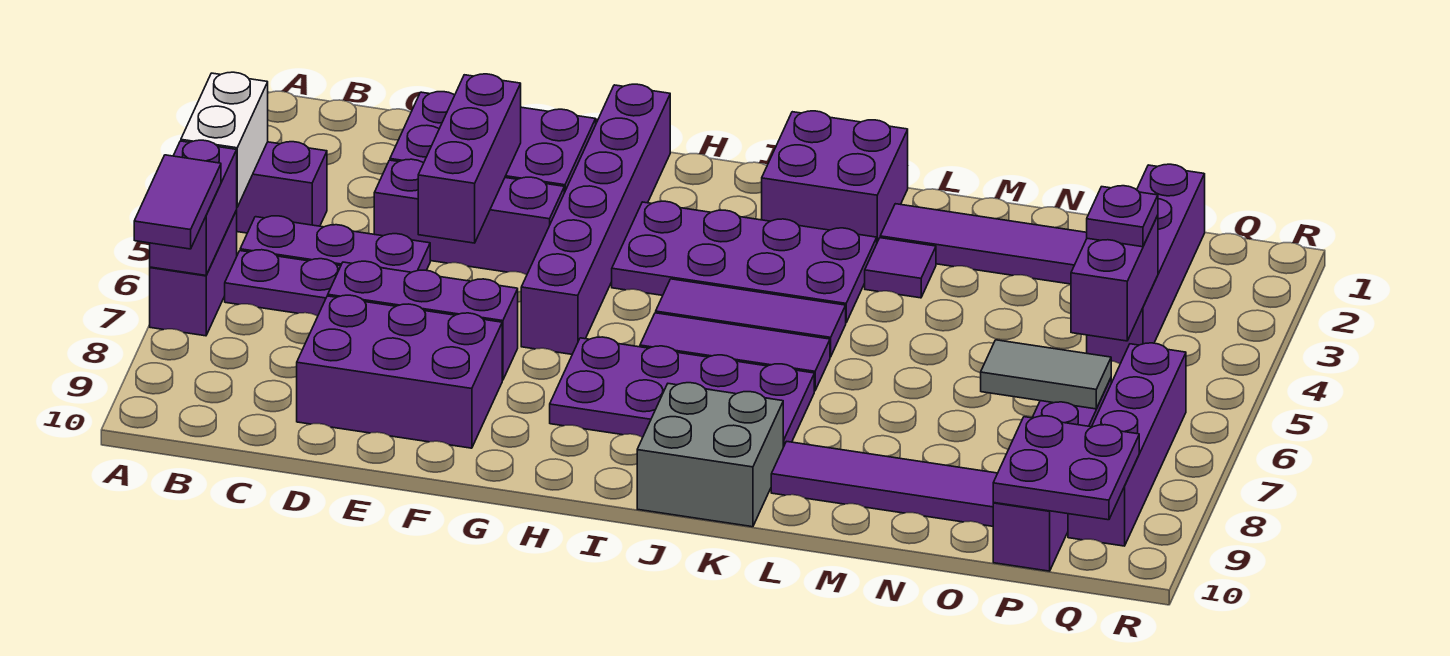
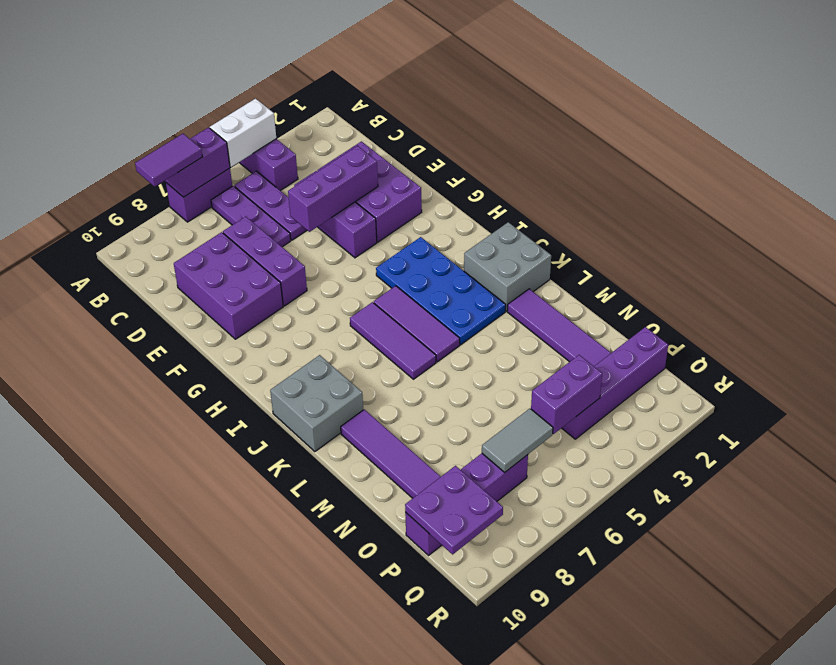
purple brick G1:G6 level 1 -> none
purple plate H3:K4 level 1 -> blue plate H3:K4 level 1
purple plate H7:K8 level 1 -> none
purple brick J1:K2 level 1 -> grey brick J1:K2 level 1
purple tile L3 level 1 -> none
grey tile O7:P7 level 2 -> grey tile P6:P7 level 2
purple plate P4 level 3 -> none
purple brick Q6:Q9 level 1 -> none

